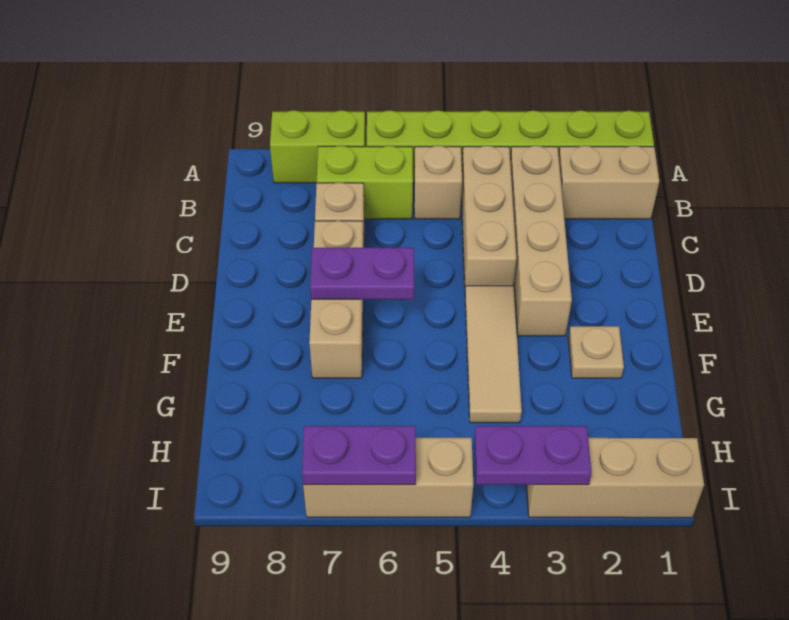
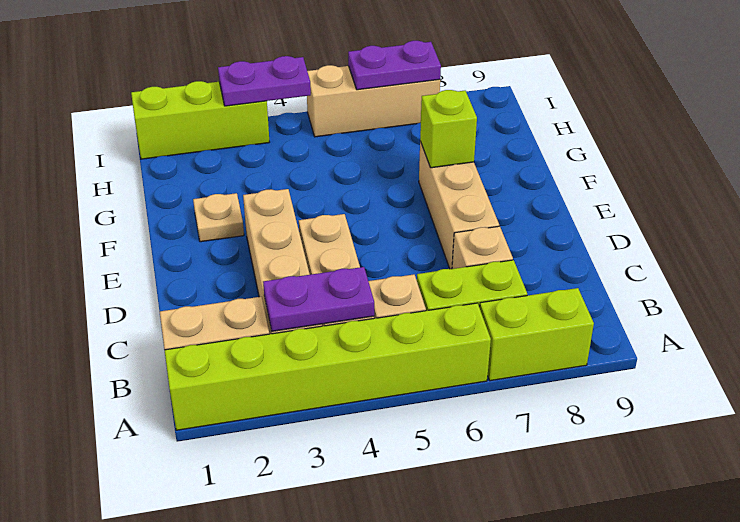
tan tile E4:G4 level 1 -> none
purple plate E6:E7 level 2 -> purple plate B3:B4 level 2
none -> lime brick F7 level 2
tan brick I1:I3 level 1 -> lime brick I1:I3 level 1

